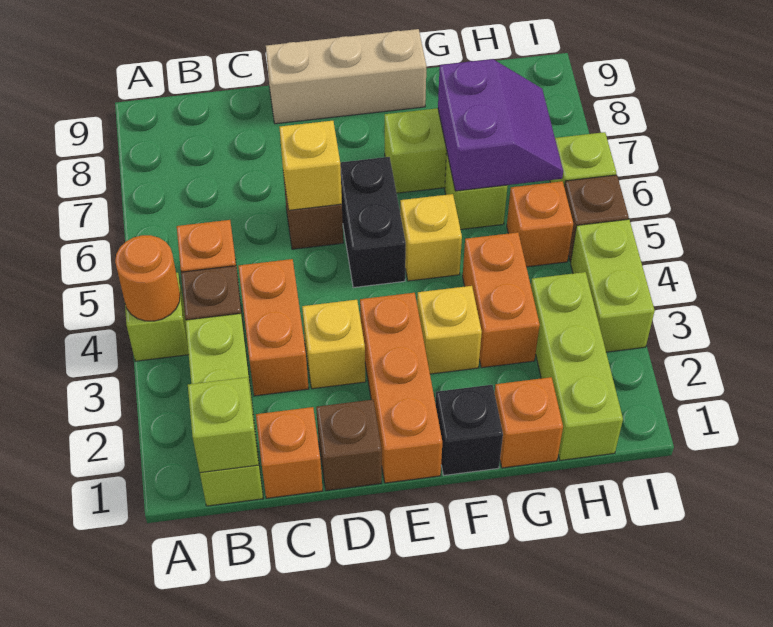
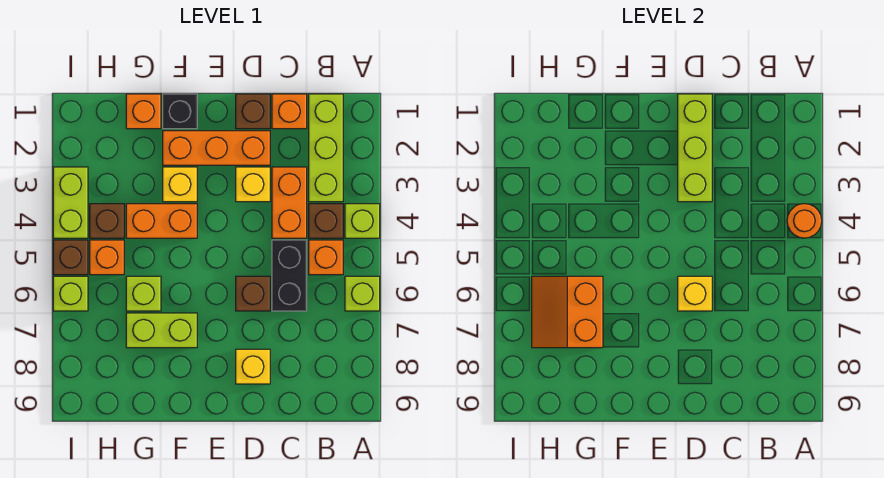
lime brick B1 level 2 -> lime brick A6 level 1
tan brick D9:F9 level 1 -> none
orange brick E1:E3 level 1 -> orange brick D2:F2 level 1
black brick E5:E6 level 1 -> black brick C5:C6 level 1
yellow brick F5 level 1 -> yellow brick D8 level 1
orange brick G3:G4 level 1 -> orange brick F4:G4 level 1
purple slope G6:H7 level 2 top G -> orange slope G6:H7 level 2 top G
lime brick H1:H3 level 1 -> lime brick D1:D3 level 2
none -> brown brick H4 level 1

